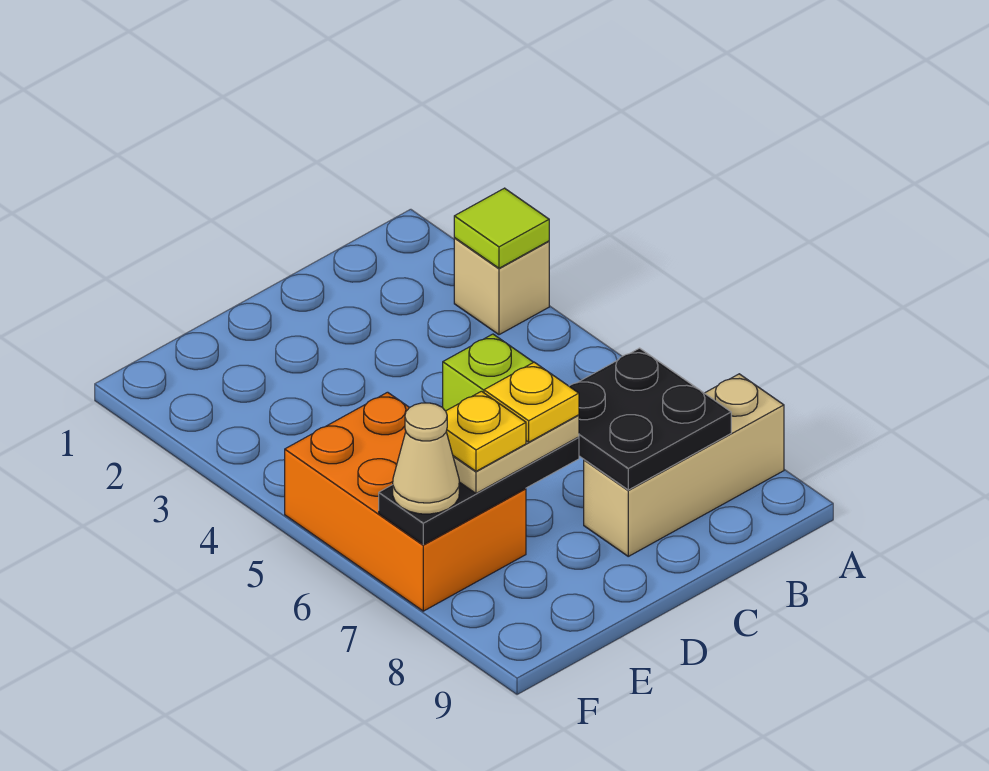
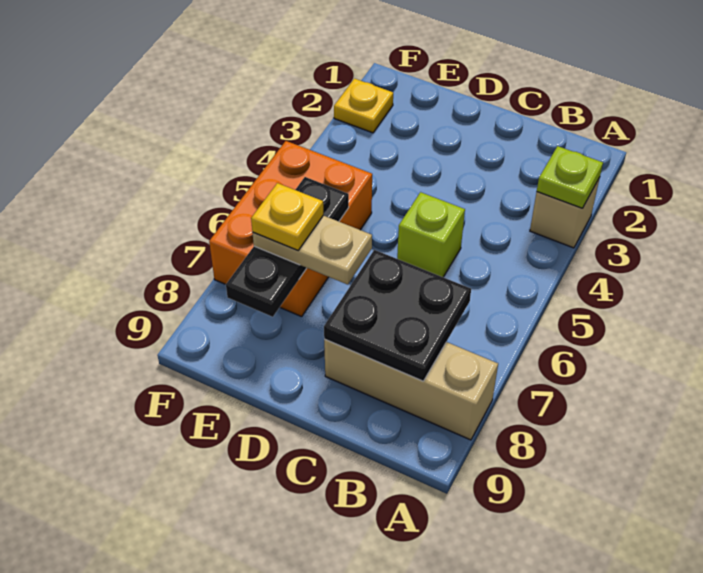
lime tile A3 level 2 -> lime plate A3 level 2
black plate D7:F7 level 2 -> black plate E6:E8 level 2
yellow plate D7 level 4 -> yellow plate F2 level 1
tan cone F7 level 3 -> none

